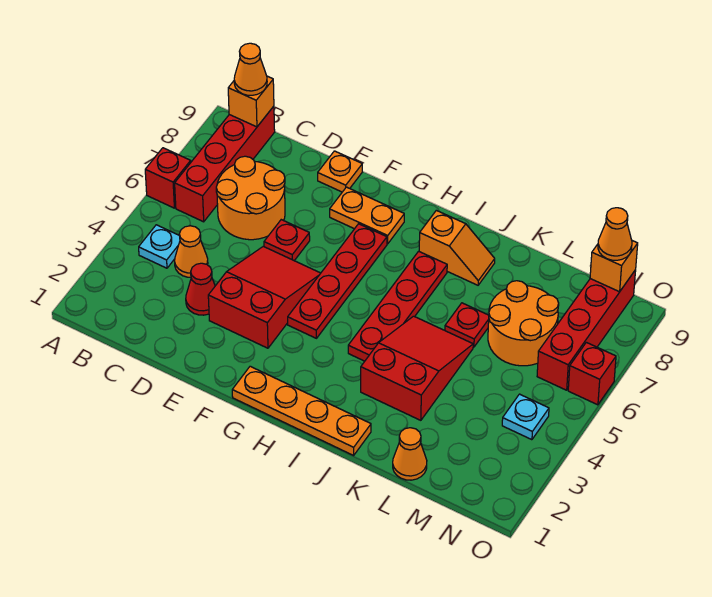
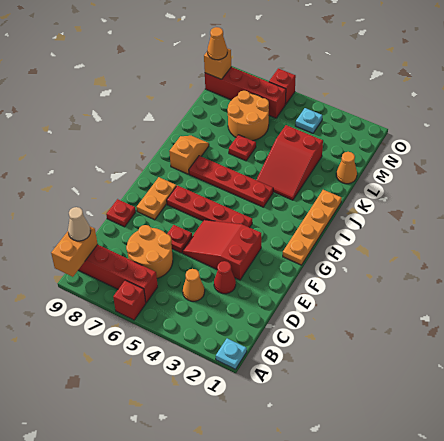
cyan plate B4 level 1 -> cyan plate A1 level 1
orange brick B9 level 2 -> orange brick A9:B9 level 2
orange cone B9 level 3 -> tan cone B9 level 3
orange plate E9 level 1 -> red plate E9 level 1
red slope J3:K5 level 1 top 3 -> red slope J3:L4 level 1 top L

